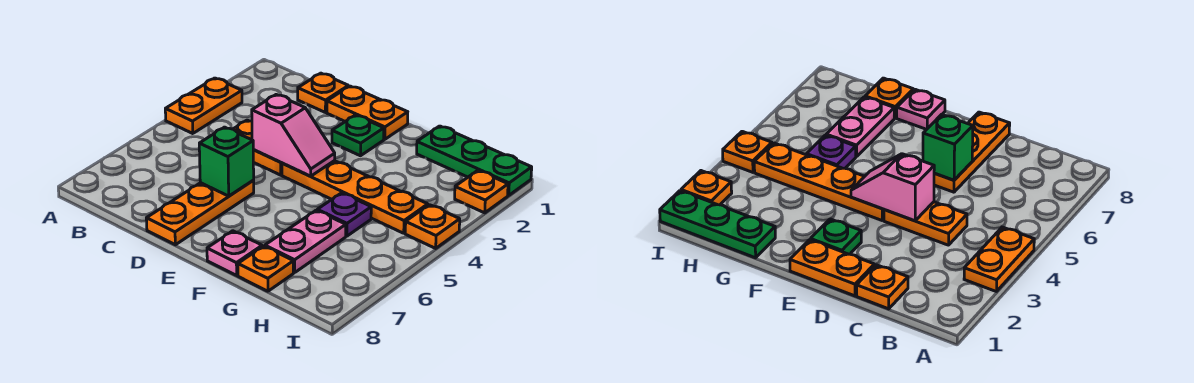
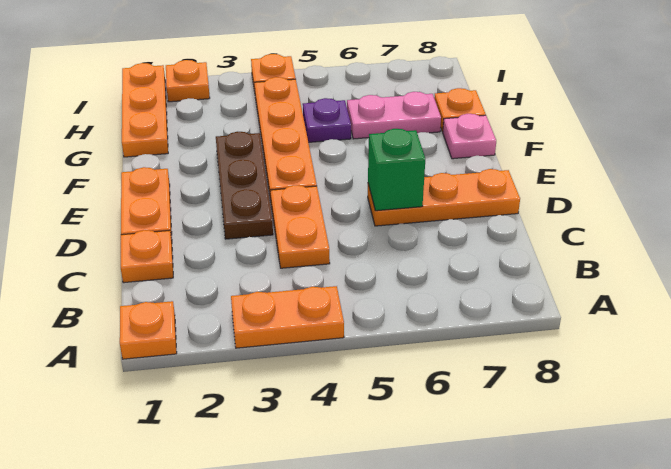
none -> orange plate A1 level 1
none -> brown plate D3:F3 level 1
pink slope D4:E4 level 2 top D -> none
green plate E2 level 1 -> none
green plate G1:I1 level 1 -> orange plate G1:I1 level 1

